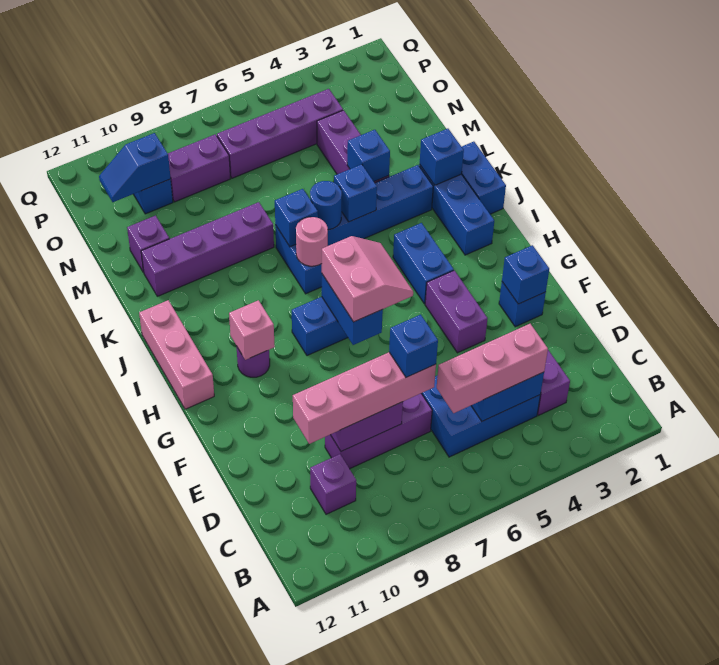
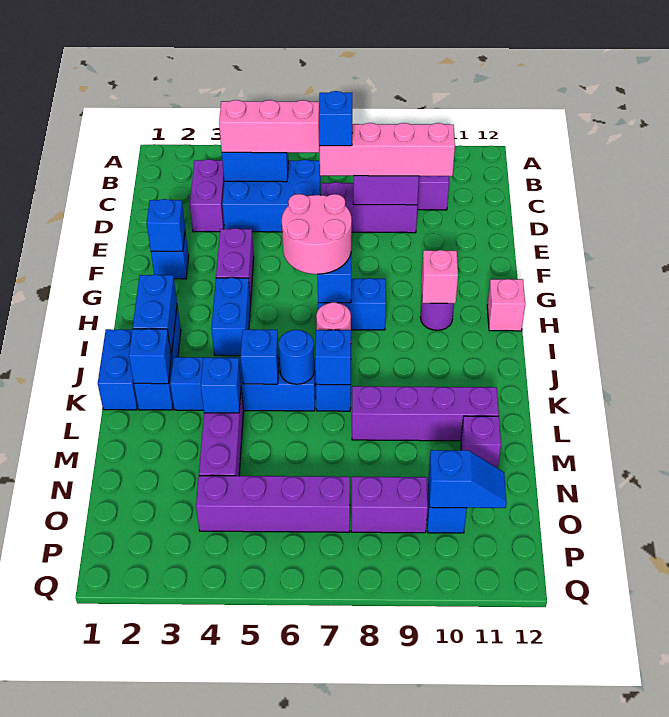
pink slope G6:H7 level 3 top 7 -> pink round brick G6:H7 level 3
pink brick H12:J12 level 1 -> pink brick H12 level 1
none -> blue brick I2:J2 level 2

